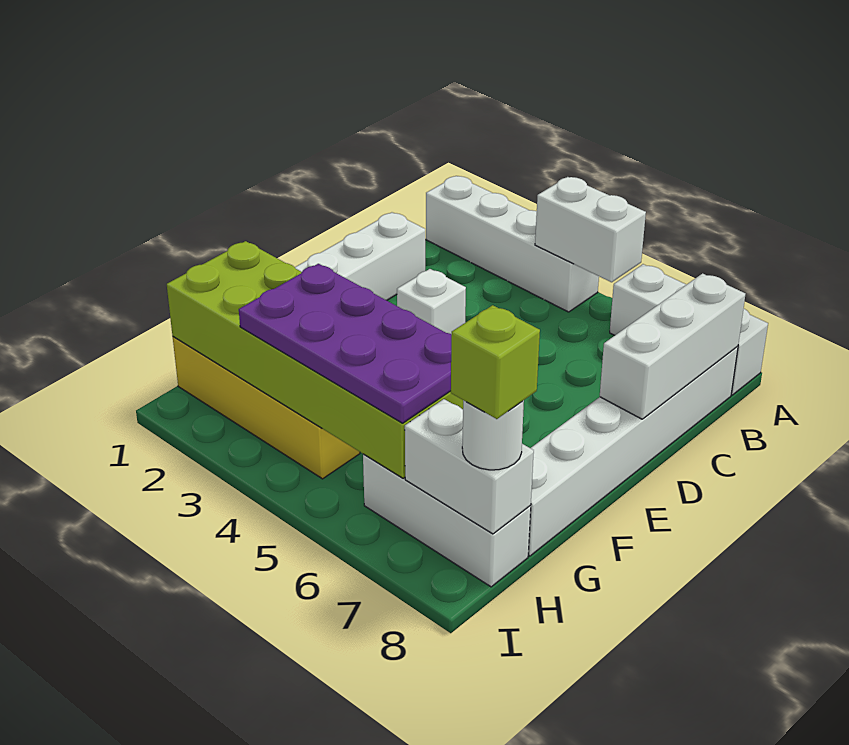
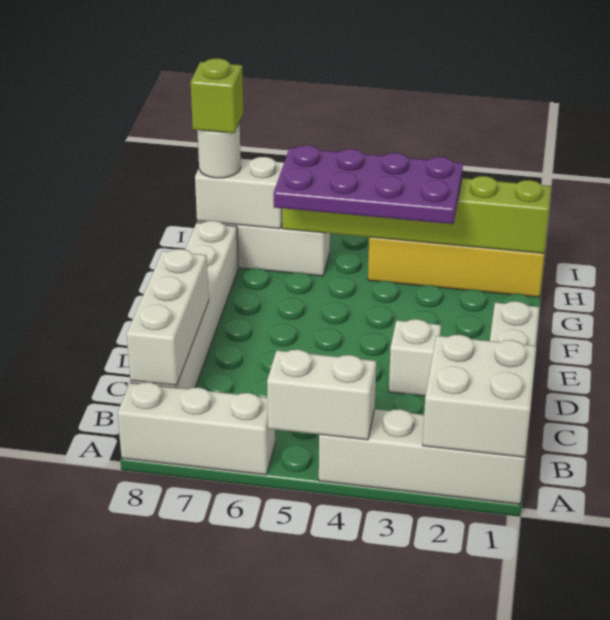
none -> white brick A1:B2 level 2
lime brick G1:H6 level 2 -> lime brick H1:H6 level 2

